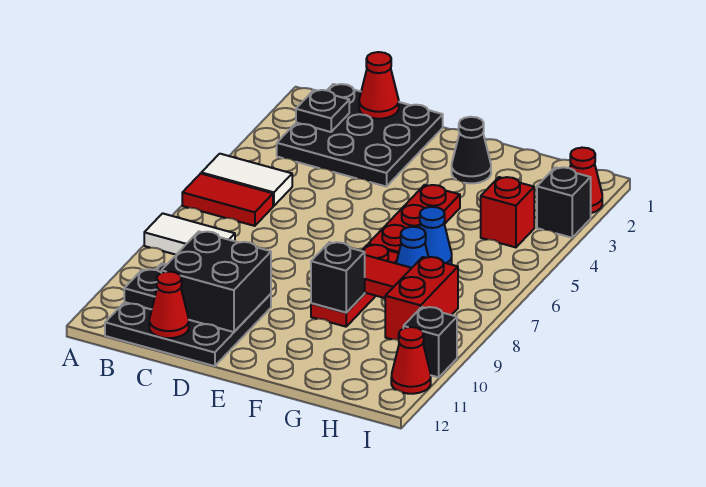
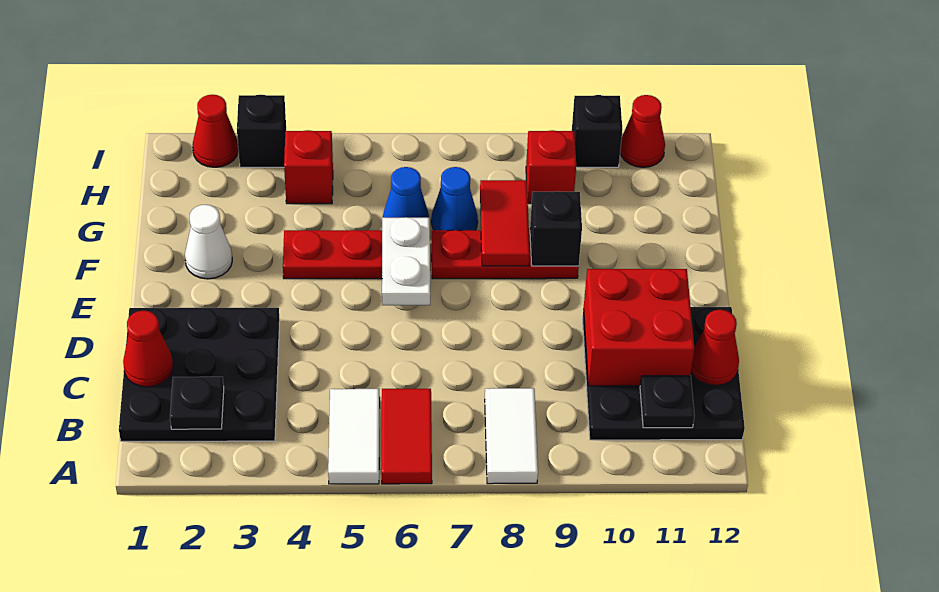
black brick C10:D11 level 2 -> red brick C10:D11 level 2
none -> white plate E6:F6 level 2
black cone F2 level 1 -> white cone F2 level 1
red brick H8:H9 level 1 -> red brick H9 level 1

